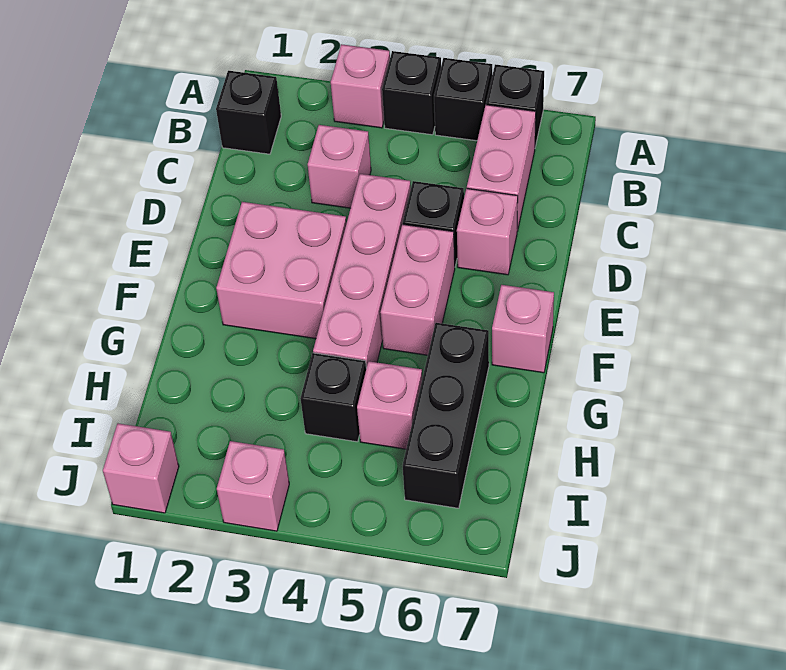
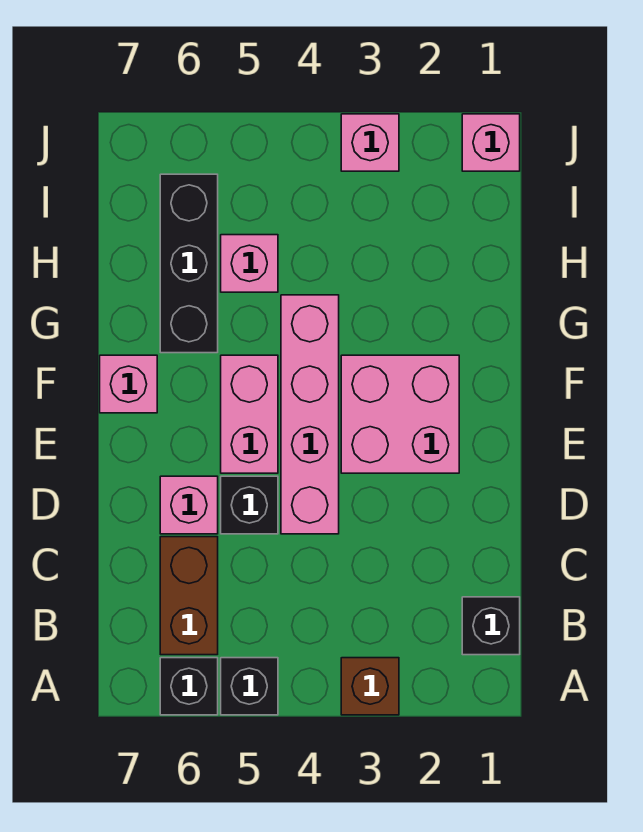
pink brick A3 level 1 -> brown brick A3 level 1
black brick A4 level 1 -> none
pink brick B6:C6 level 1 -> brown brick B6:C6 level 1
pink brick C3 level 1 -> none
black brick H4 level 1 -> none

